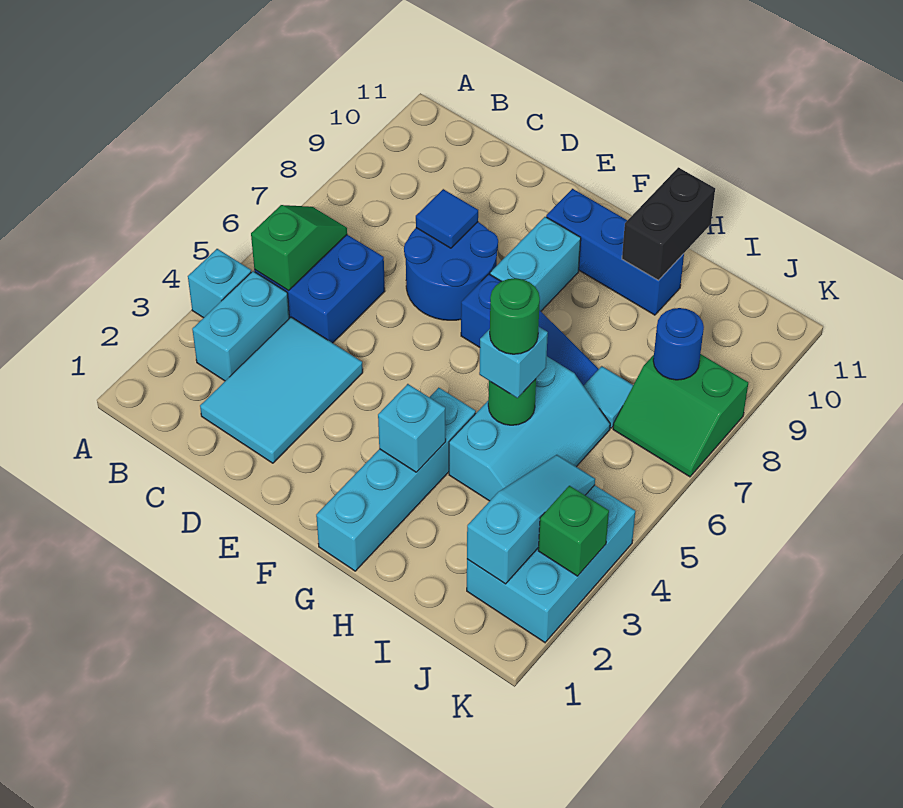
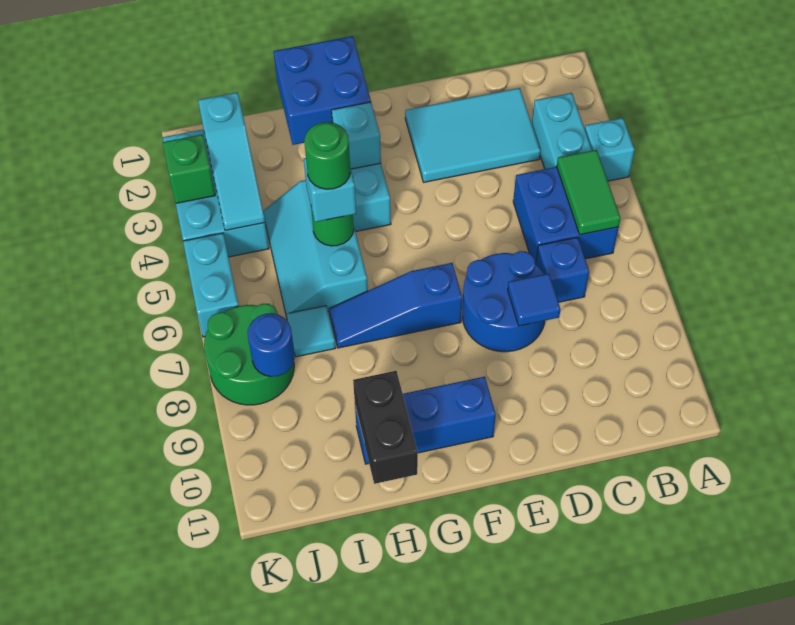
green slope B5:B6 level 2 top 5 -> green tile B5:B6 level 2
cyan tile C2:D4 level 1 -> cyan tile C2:E3 level 1
none -> blue brick C7 level 1
cyan brick F8:F9 level 1 -> cyan brick K5:K6 level 1
none -> blue brick G1:H2 level 2
green slope J7:K8 level 1 top 8 -> green round brick J7:K8 level 1

